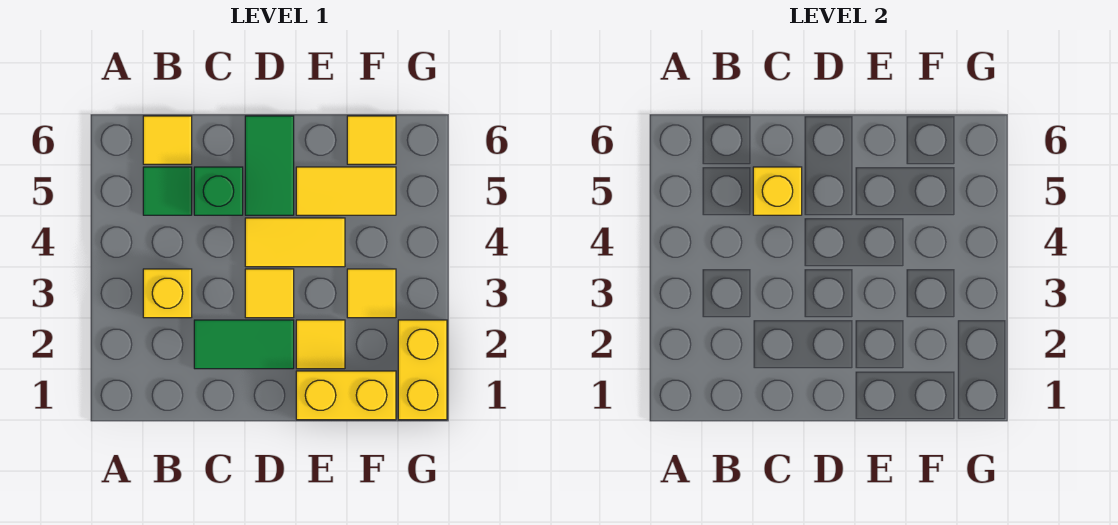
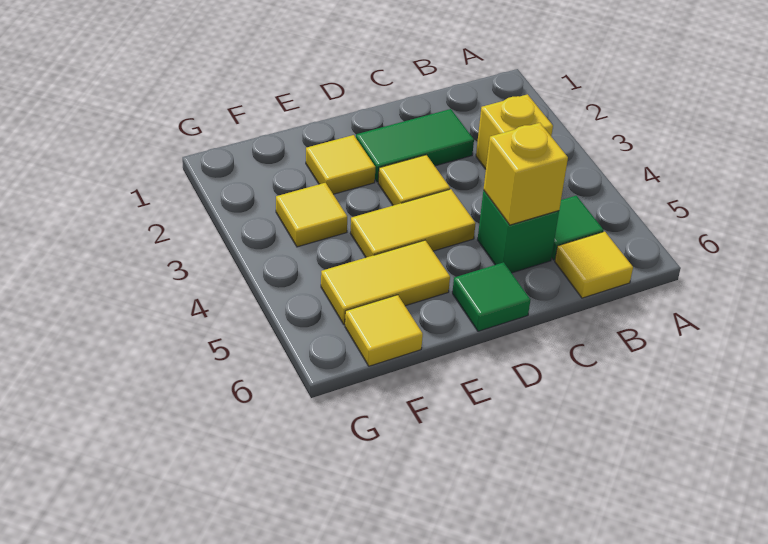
green tile D5:D6 level 1 -> green tile D6 level 1
yellow brick E1:F1 level 1 -> none
yellow brick G1:G2 level 1 -> none

